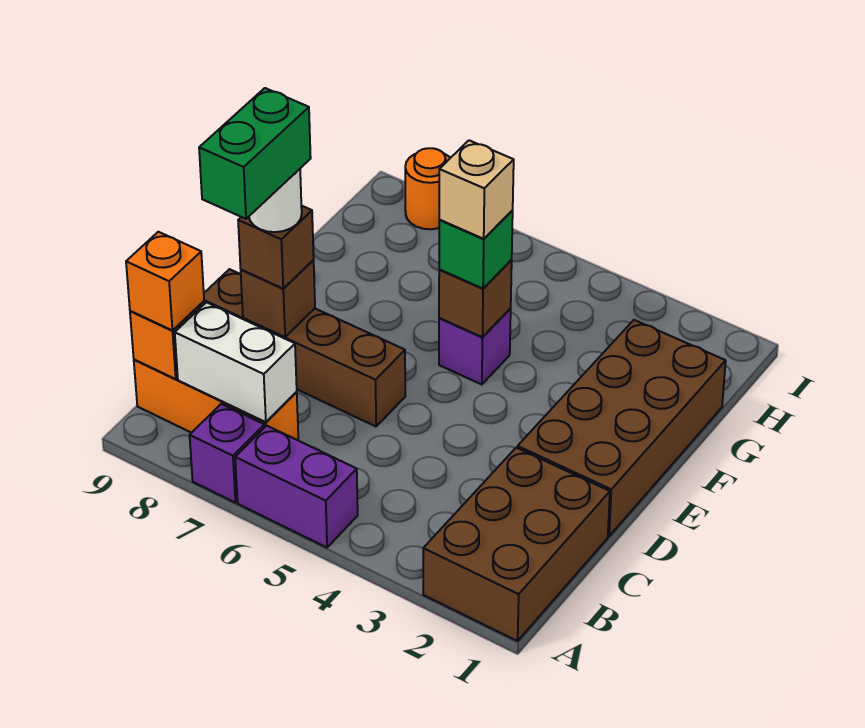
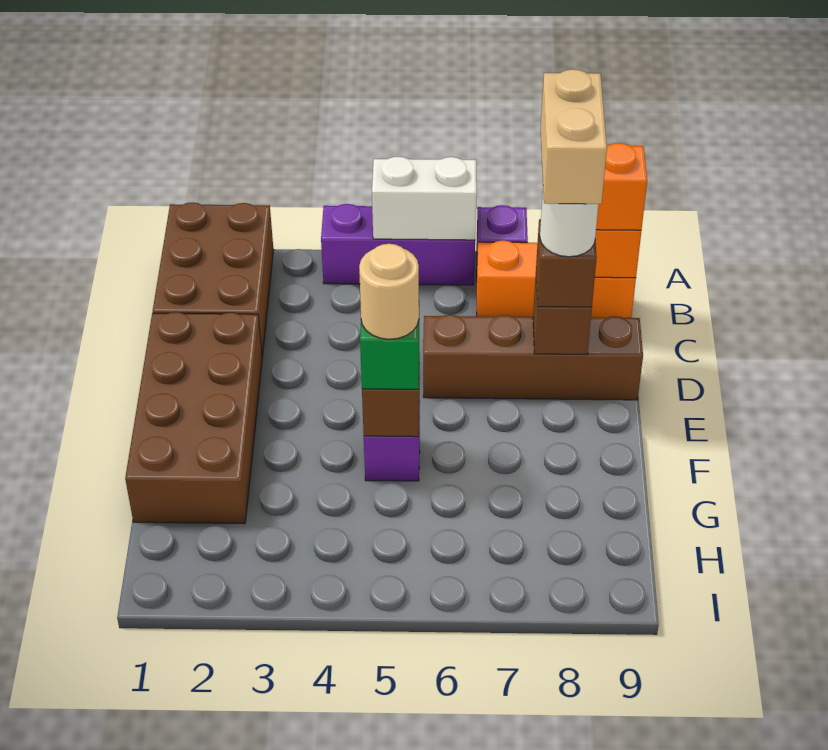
purple brick A5:A6 level 1 -> purple brick A4:A6 level 1
white brick B7:B8 level 2 -> white brick A5:A6 level 2
green brick C8:D8 level 5 -> tan brick C8:D8 level 5
tan brick F5 level 4 -> tan round brick F5 level 4
orange round brick I8 level 1 -> none

